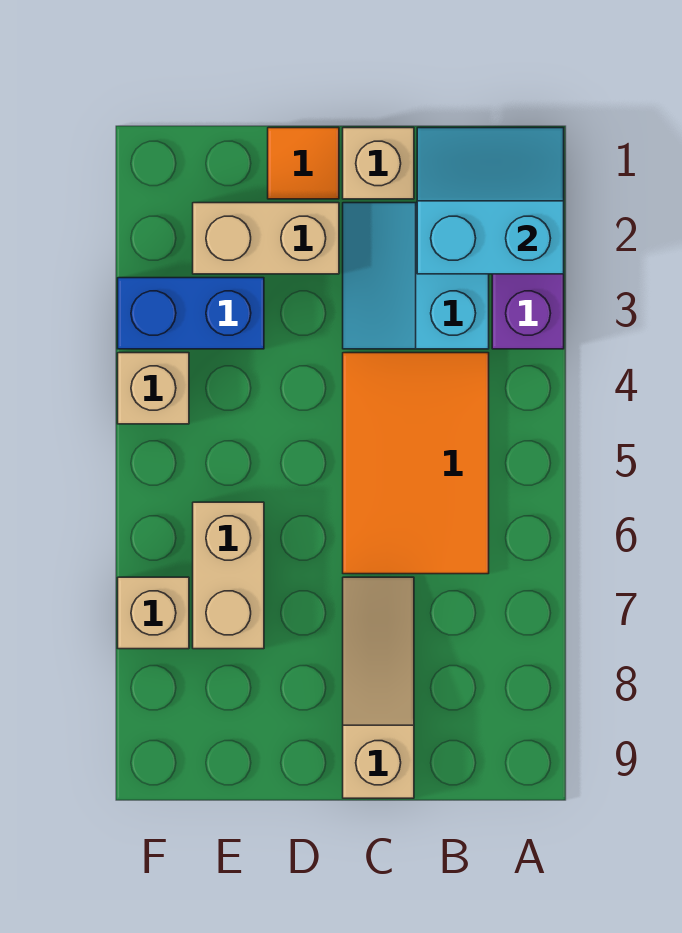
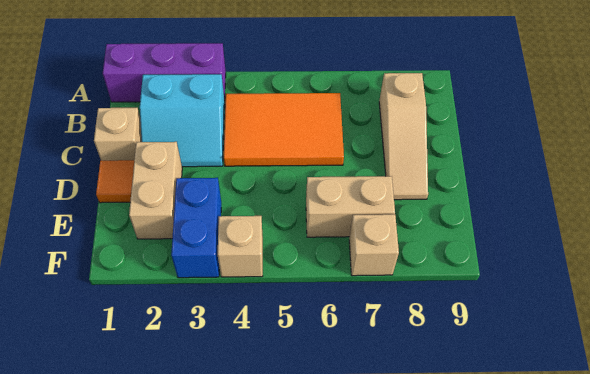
cyan slope A1:B2 level 2 top 2 -> none
tan slope C7:C9 level 1 top 9 -> tan slope B8:D8 level 1 top B

